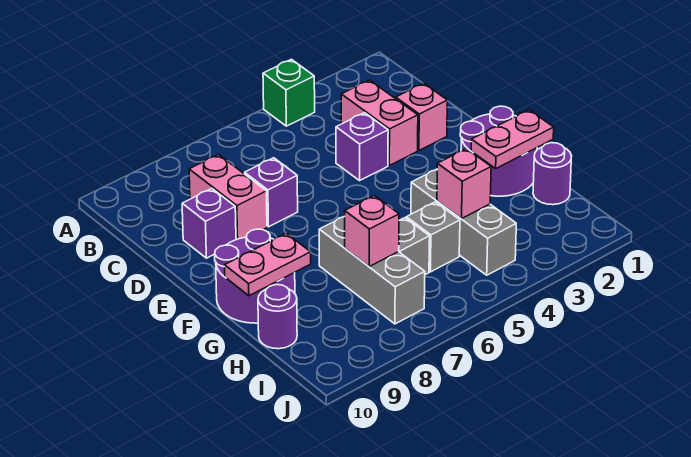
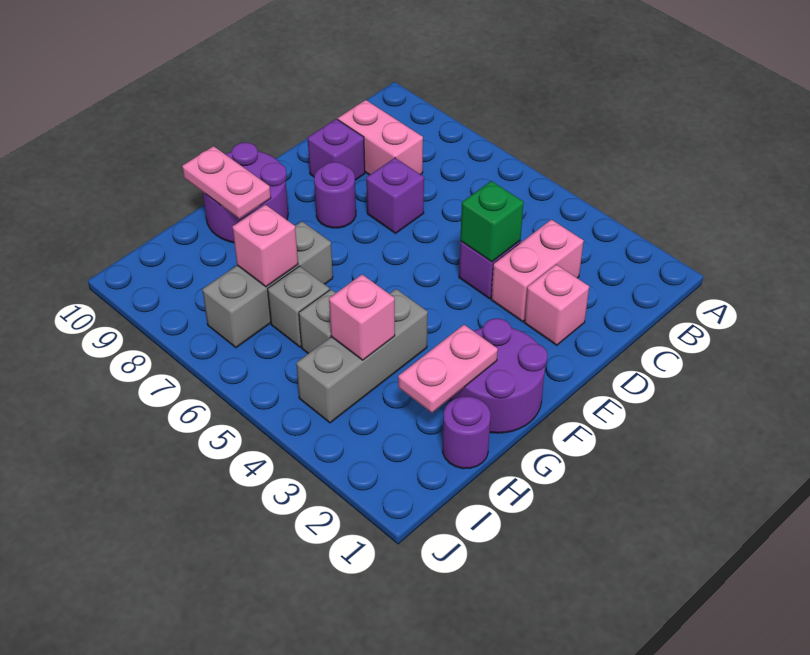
green brick A4 level 1 -> green brick D4 level 2
pink brick C8:D8 level 1 -> pink brick C8:C9 level 1
pink plate G1:G2 level 2 -> pink plate G2:H2 level 2
purple round brick H10 level 1 -> purple round brick E8 level 1

